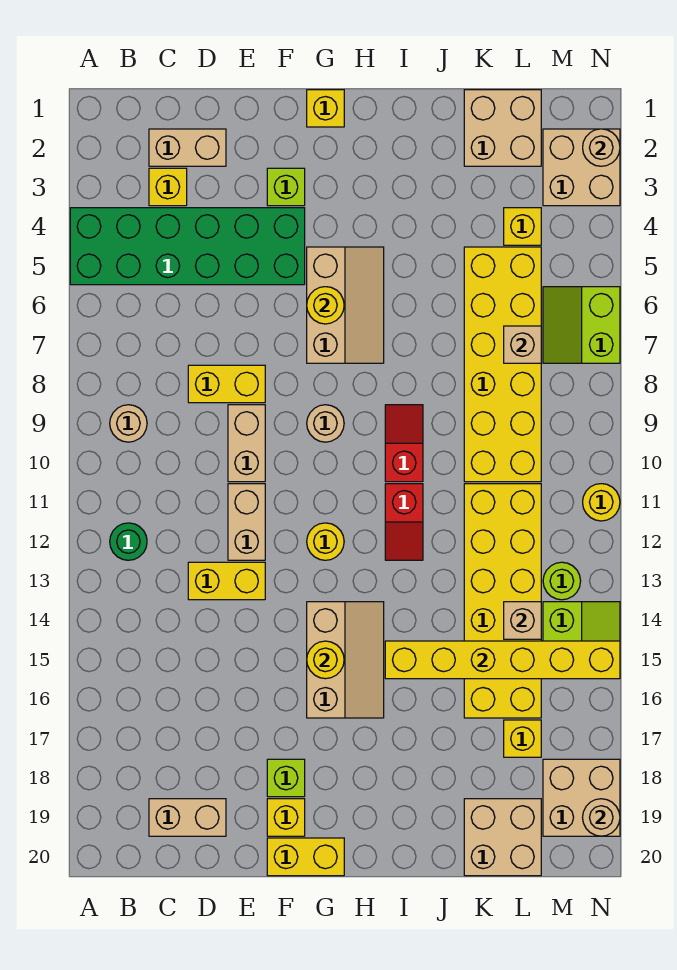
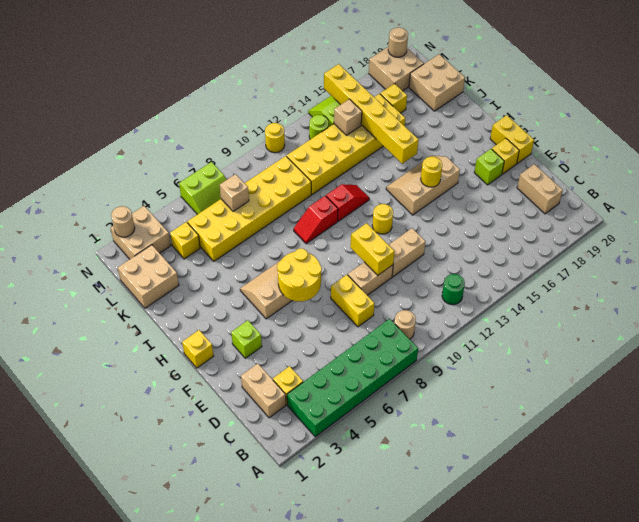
green brick A4:F5 level 1 -> green brick A3:B8 level 1
yellow brick D13:E13 level 1 -> yellow brick E10:F10 level 2
yellow round brick G6 level 2 -> yellow round brick F6:G7 level 2
tan round brick G9 level 1 -> none

